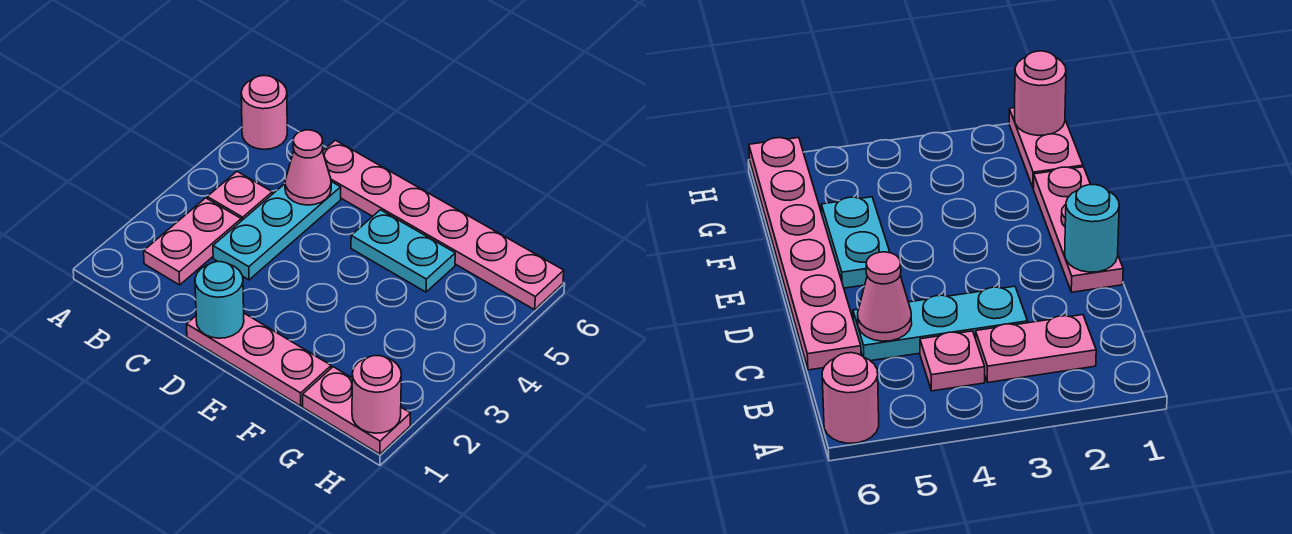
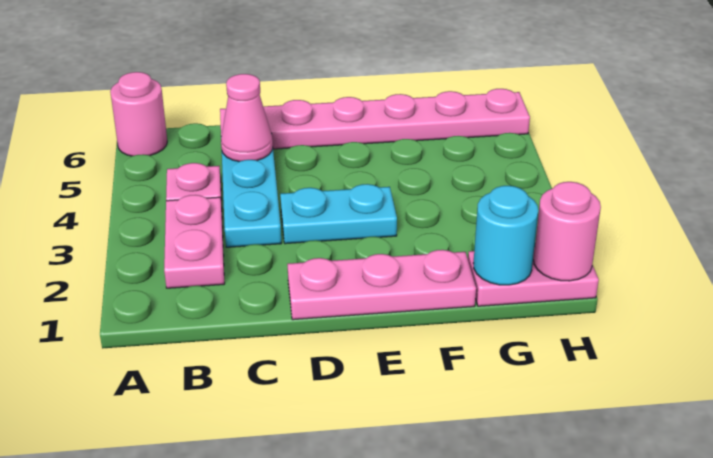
cyan round brick D1 level 2 -> cyan round brick G1 level 2
cyan plate E5:F5 level 1 -> cyan plate D3:E3 level 1

